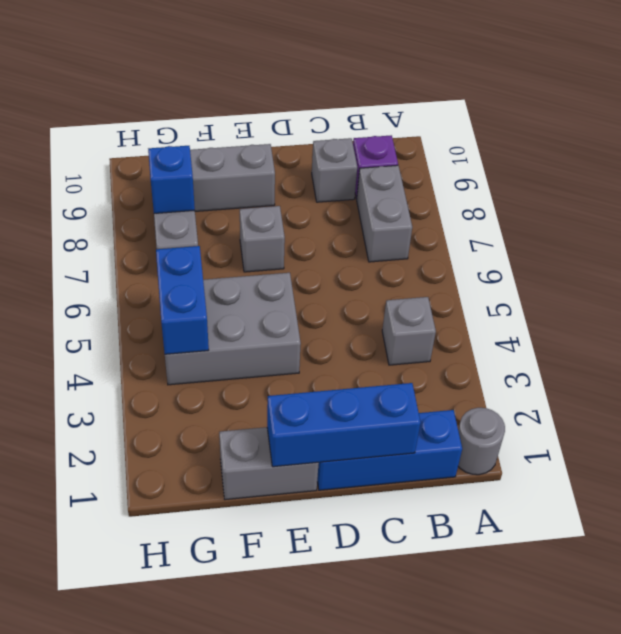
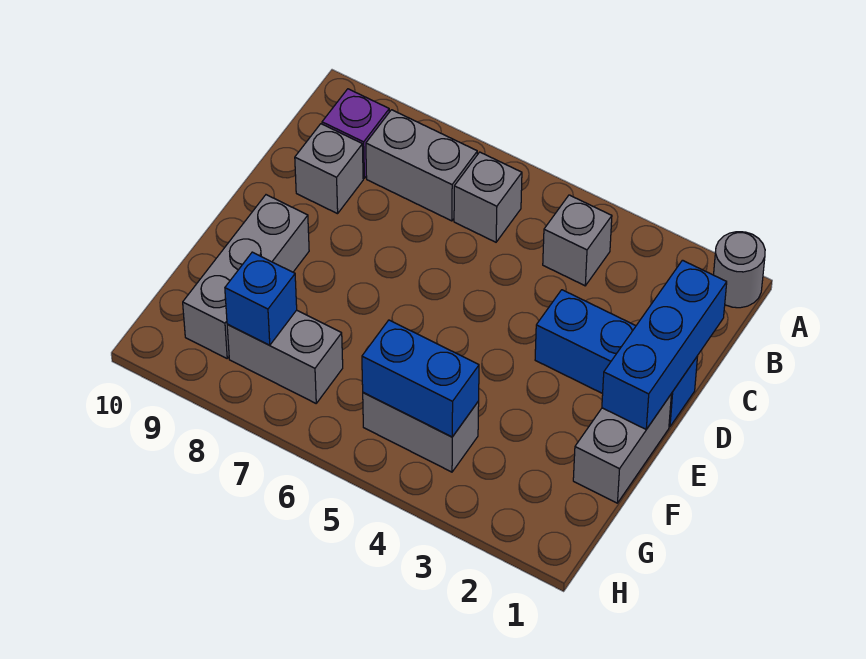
blue brick B1:D1 level 1 -> blue brick D1:D3 level 1
grey brick E4:G5 level 1 -> grey brick G4:G5 level 1
grey brick E7 level 1 -> grey brick B6 level 1

